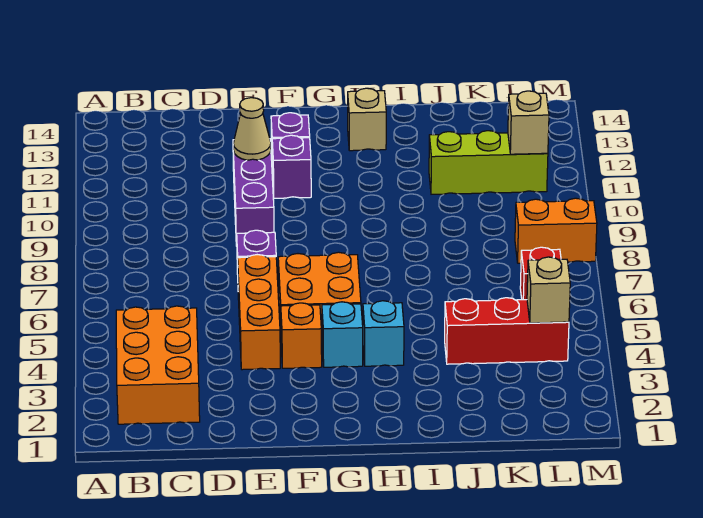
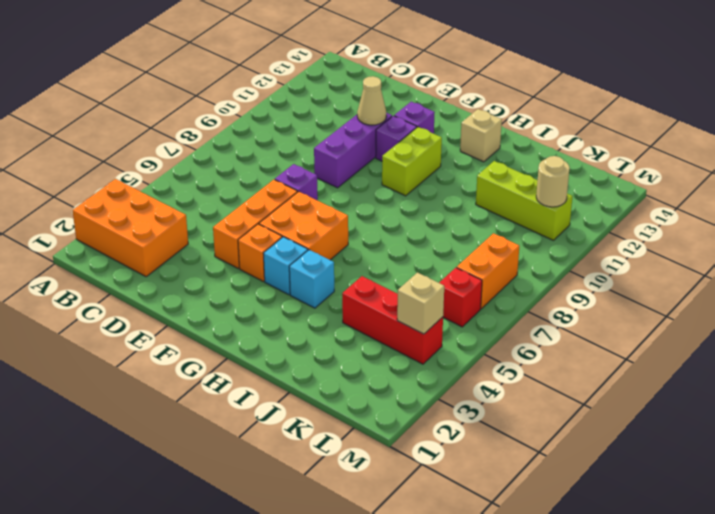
orange brick B2:C4 level 1 -> orange brick A2:C3 level 1
none -> lime brick G10:G11 level 1
orange brick L8:M8 level 1 -> orange brick L7:L8 level 1
tan brick L11 level 2 -> tan round brick L11 level 2

